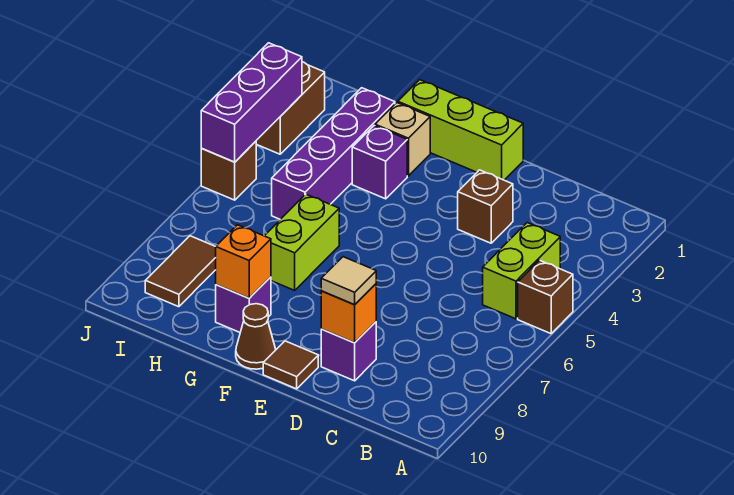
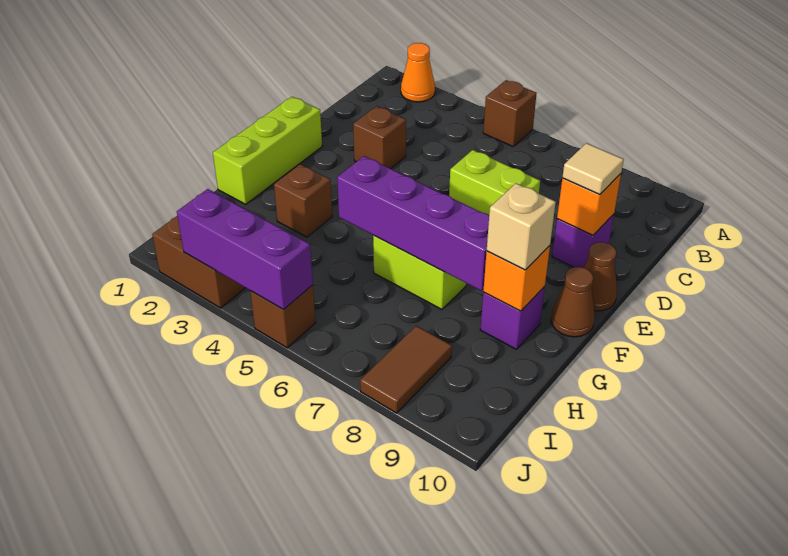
none -> orange cone A2 level 1
lime brick B4:B5 level 1 -> lime brick D6:D7 level 1
brown tile E10 level 1 -> brown cone E10 level 1
tan brick G2 level 1 -> tan brick G9 level 3
purple brick G3 level 1 -> brown brick G3 level 1
purple brick H2:H5 level 1 -> purple brick G5:G8 level 2
brown tile I8:I9 level 1 -> brown tile I8:J8 level 1

